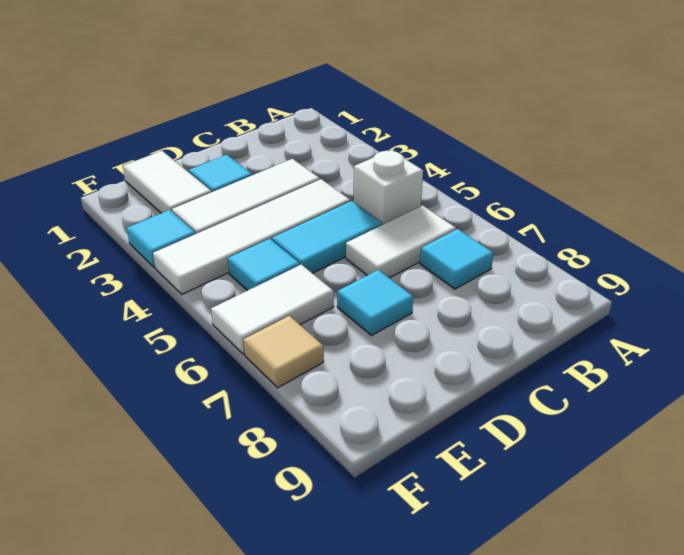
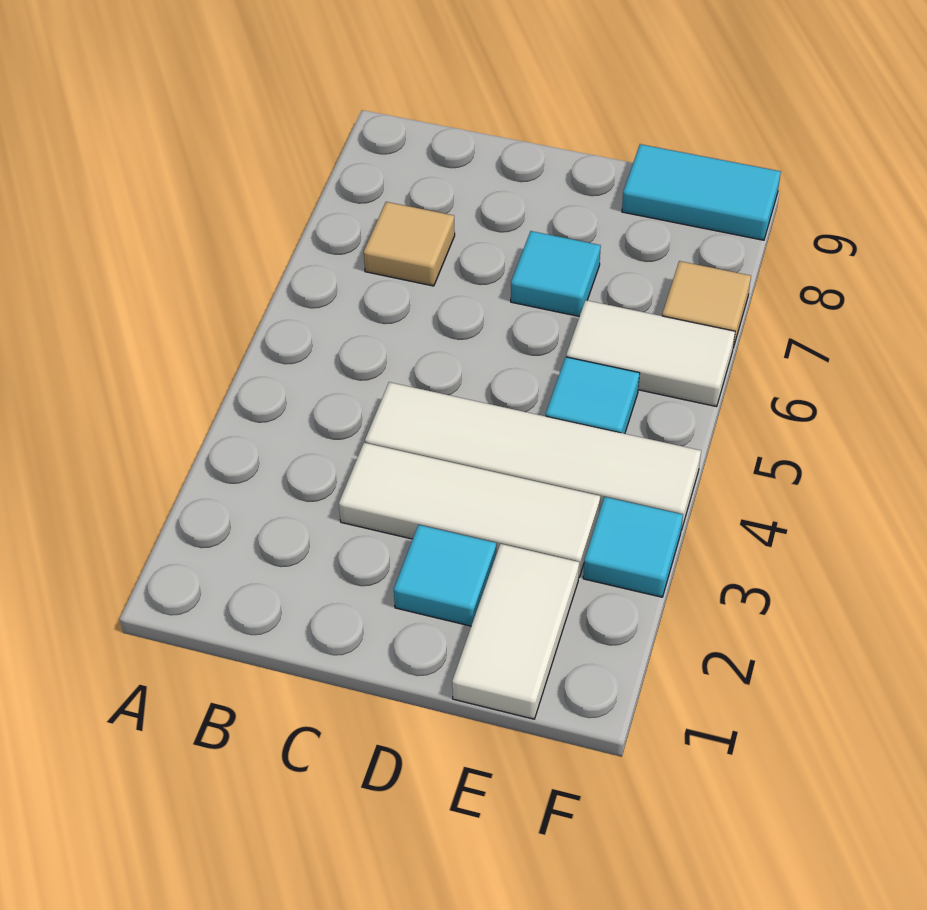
white brick B5 level 1 -> none
white tile B6:C6 level 1 -> none
cyan tile B7 level 1 -> tan tile B7 level 1
cyan tile C5:D5 level 1 -> cyan tile E9:F9 level 1

